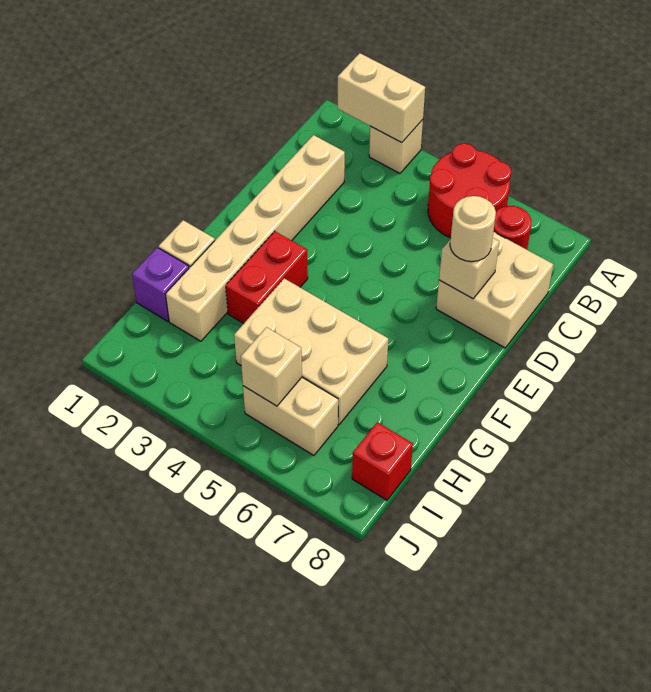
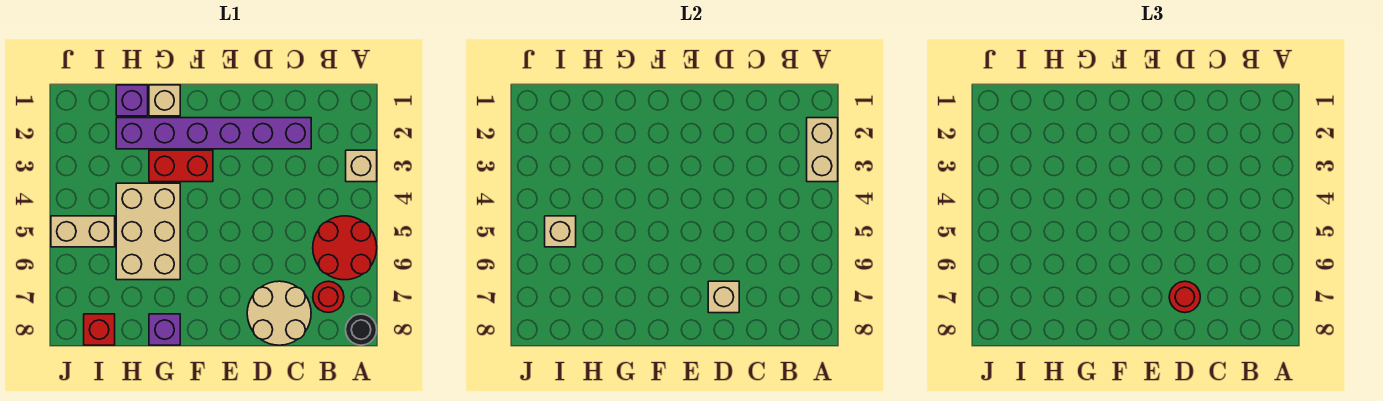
none -> black round brick A8 level 1
tan brick C2:H2 level 1 -> purple brick C2:H2 level 1
tan brick C7:D8 level 1 -> tan round brick C7:D8 level 1
tan round brick D7 level 3 -> red round brick D7 level 3
none -> purple brick G8 level 1
tan brick I5:I6 level 1 -> tan brick I5:J5 level 1

